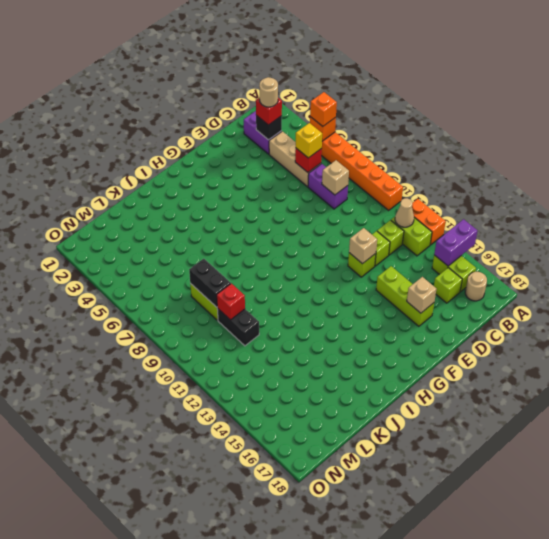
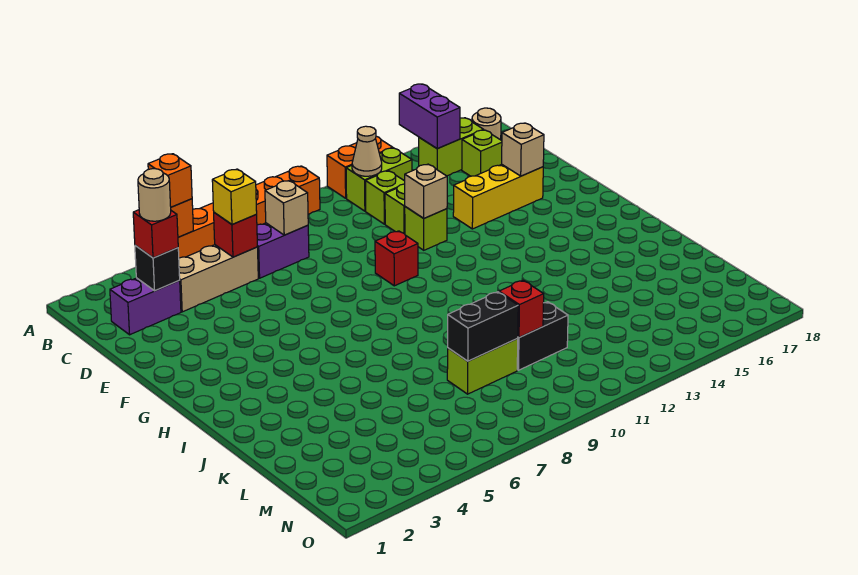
lime brick E14:E16 level 1 -> yellow brick E14:E16 level 1
none -> red brick F10 level 1

